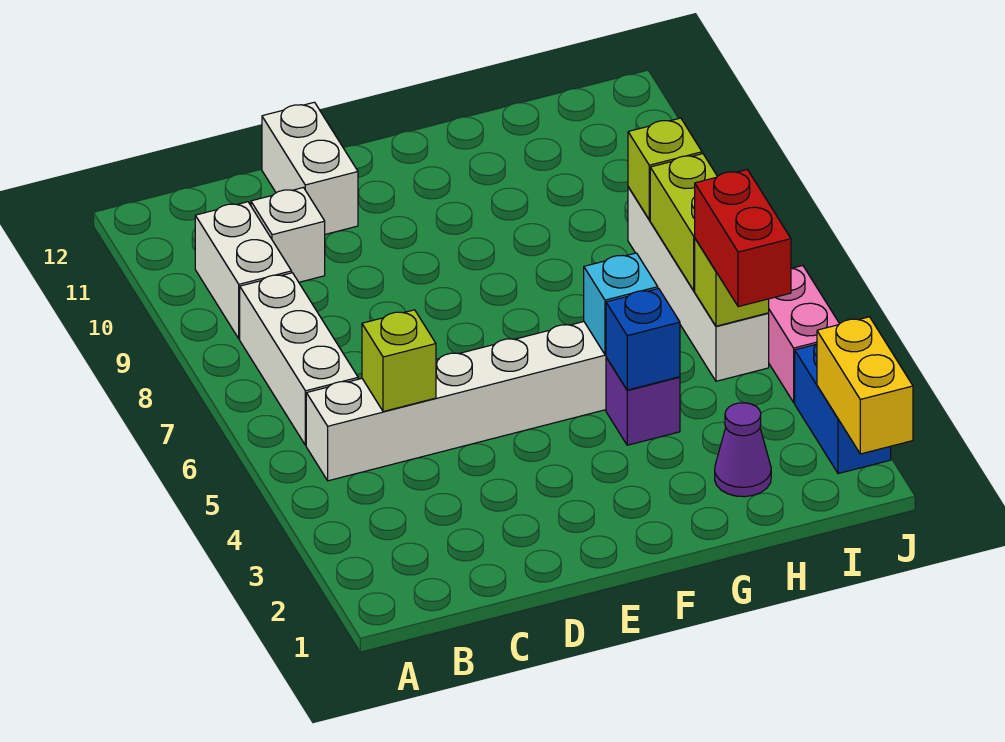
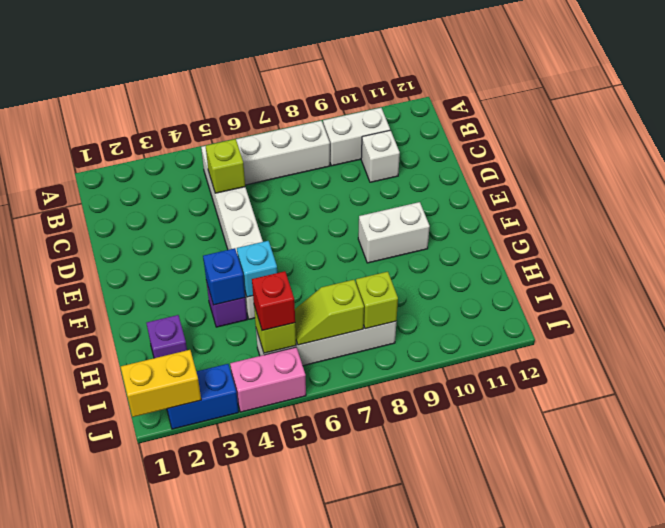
white brick D11:D12 level 1 -> white brick F9:F10 level 1
purple cone H2 level 1 -> purple brick H2 level 1
red brick I4:I5 level 3 -> red brick I5 level 3
lime brick I6:I7 level 2 -> lime slope I6:I7 level 2 top 7

